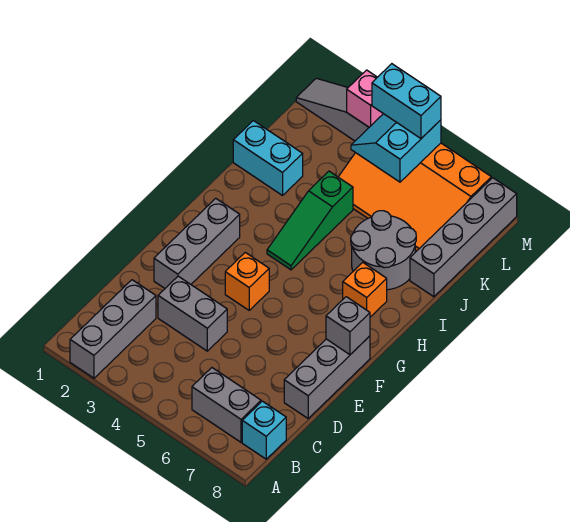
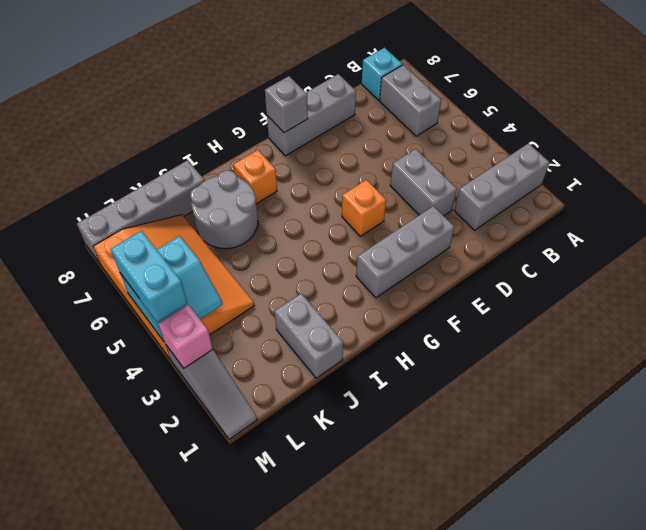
green slope H4:J4 level 1 top J -> none
cyan brick J1:J2 level 1 -> grey brick J1:J2 level 1

